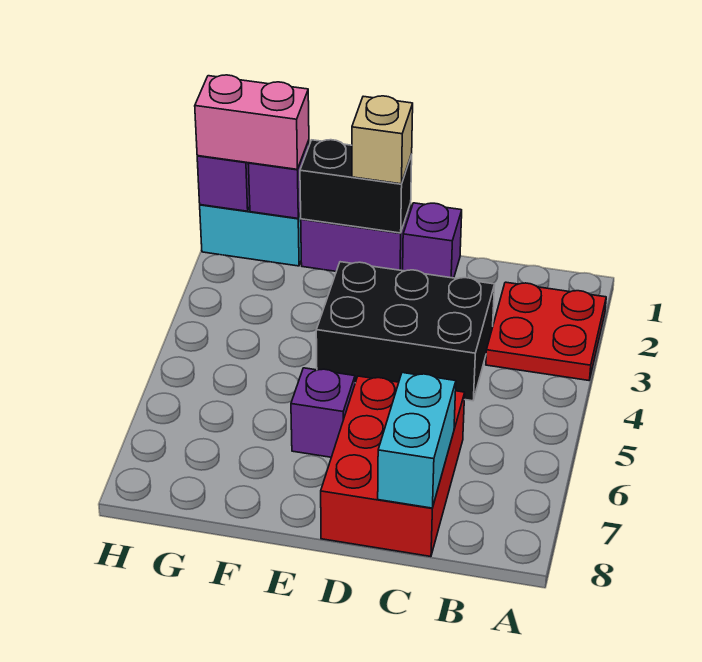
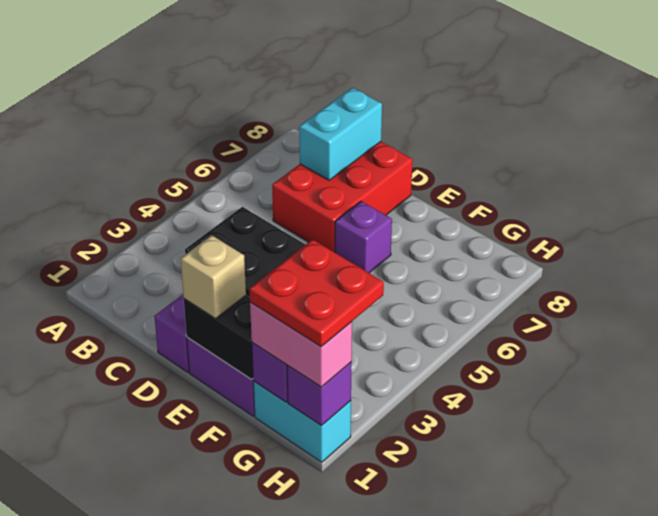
red plate A2:B3 level 1 -> red plate G1:H2 level 4

